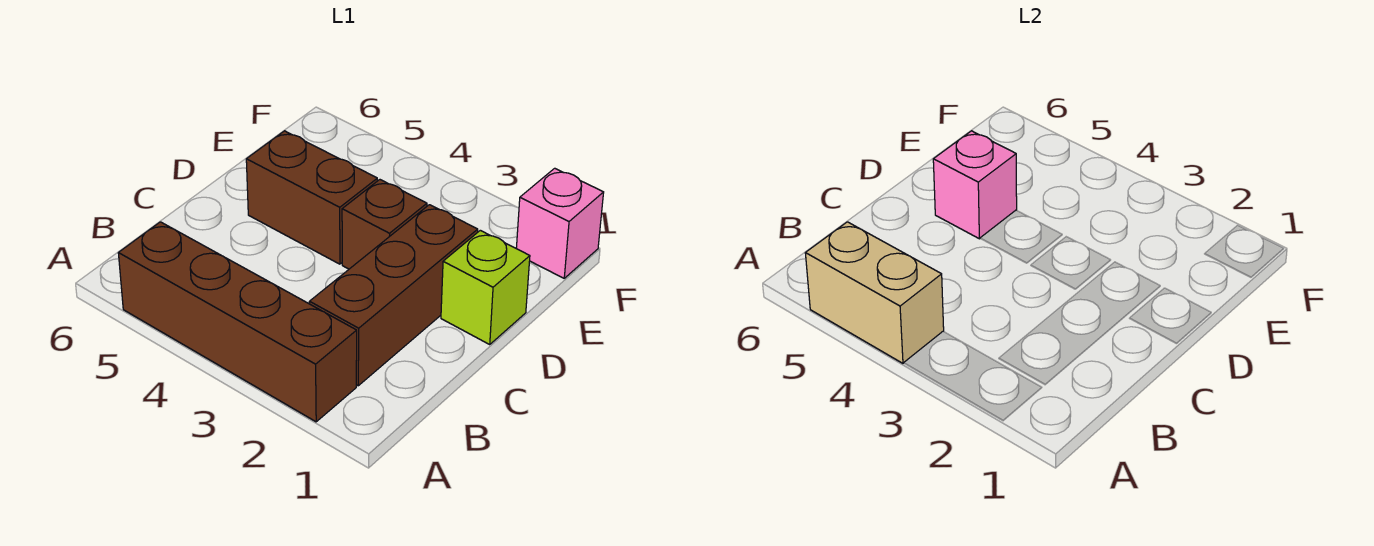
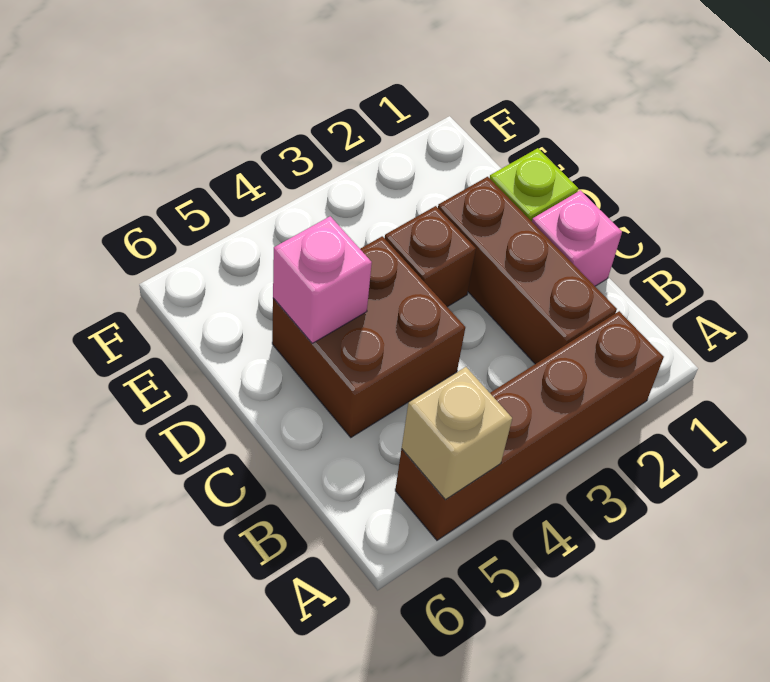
tan brick A4:A5 level 2 -> tan brick A5 level 2
brown brick D4:D5 level 1 -> brown brick C4:D5 level 1
pink brick F1 level 1 -> pink brick C1 level 1

